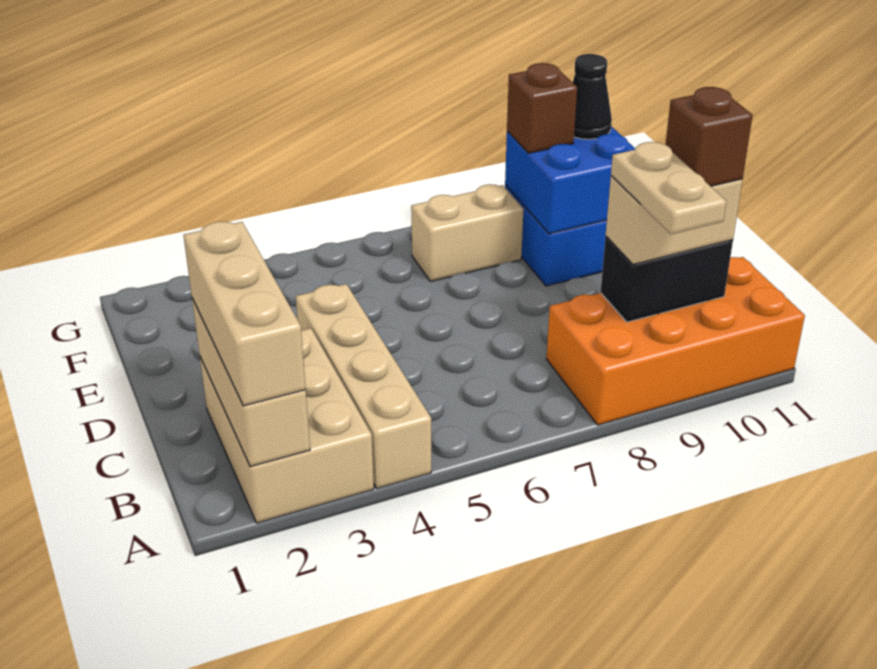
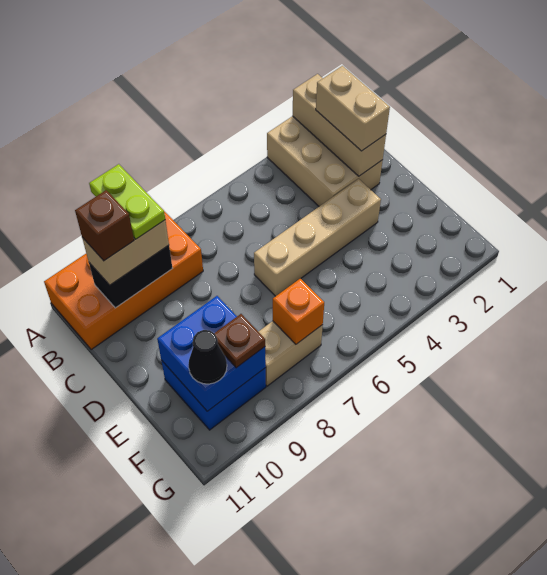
tan brick A2:C2 level 3 -> tan brick B2:C2 level 3
tan brick A4:D4 level 1 -> tan brick D3:D6 level 1
tan plate A9:B9 level 4 -> lime plate A9:B9 level 4
none -> orange brick F7 level 2
brown brick F9 level 3 -> brown plate F9 level 3

